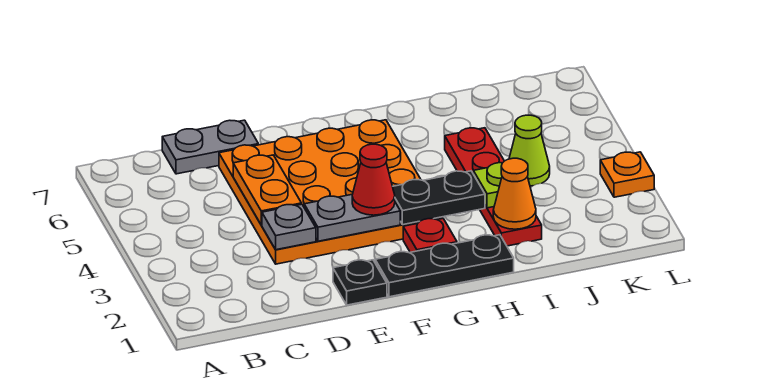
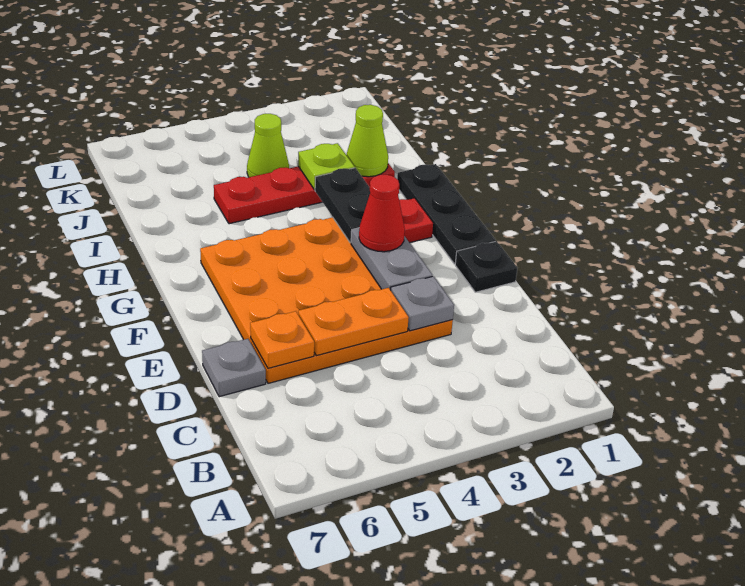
grey plate C7:D7 level 1 -> grey plate D7 level 1
orange cone I2 level 2 -> lime cone I2 level 2
orange plate L3 level 1 -> orange plate D6 level 2

